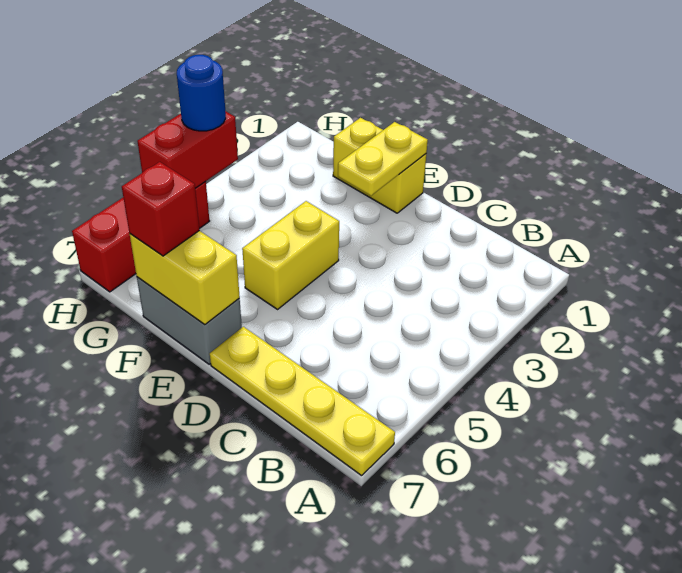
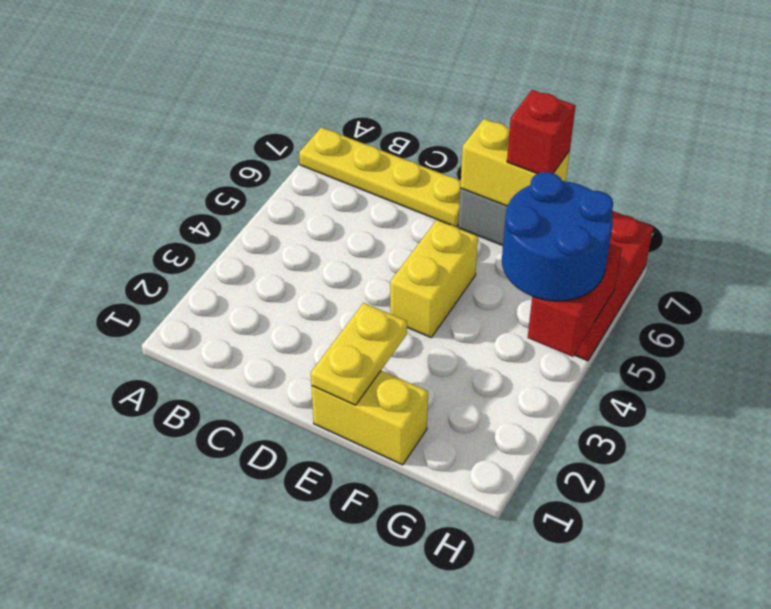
blue round brick H4 level 3 -> blue round brick G4:H5 level 3

